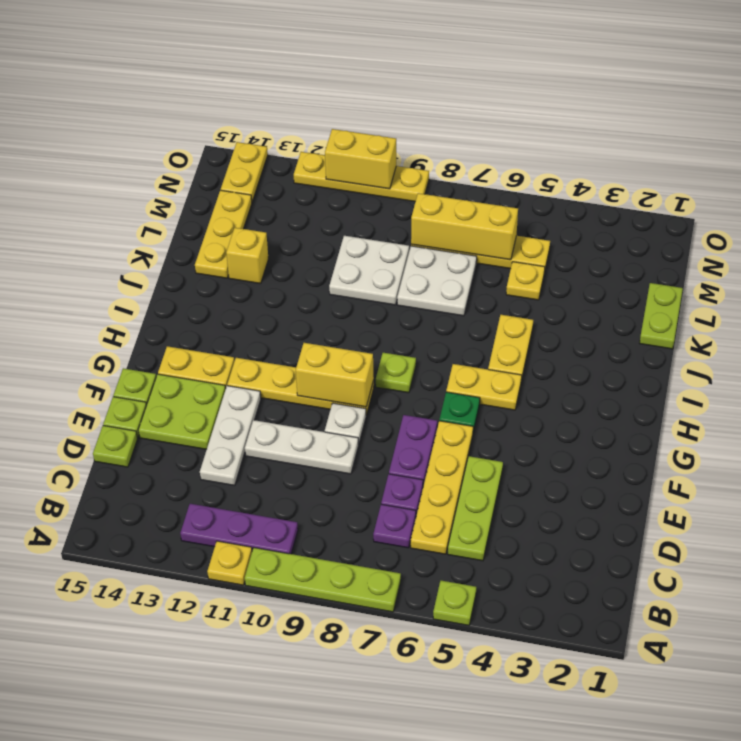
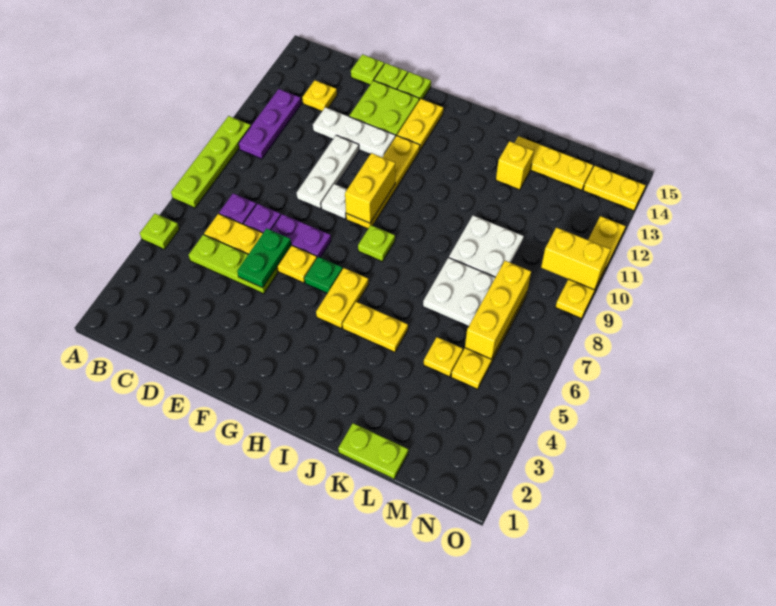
yellow plate A11 level 1 -> yellow plate C13 level 1
none -> green plate E5:E6 level 2
yellow brick O10:O11 level 2 -> yellow brick N10:O10 level 2

